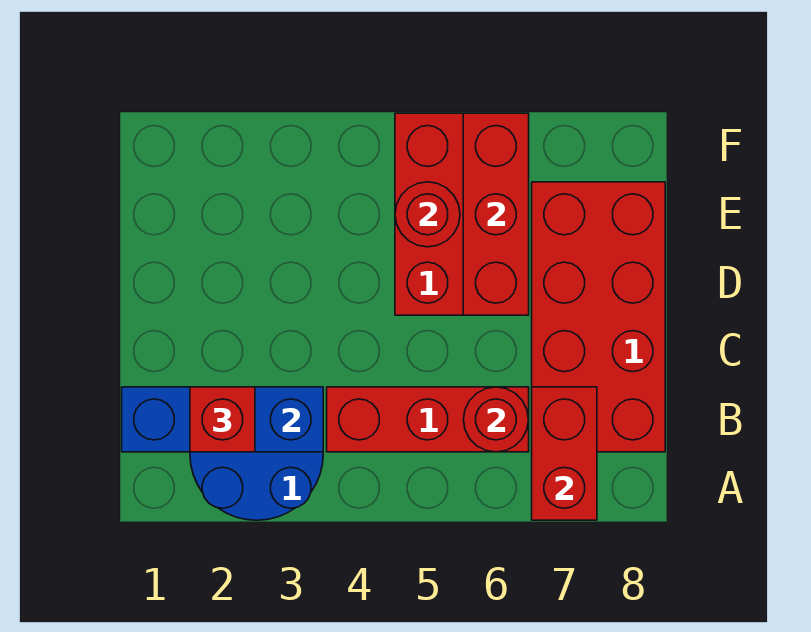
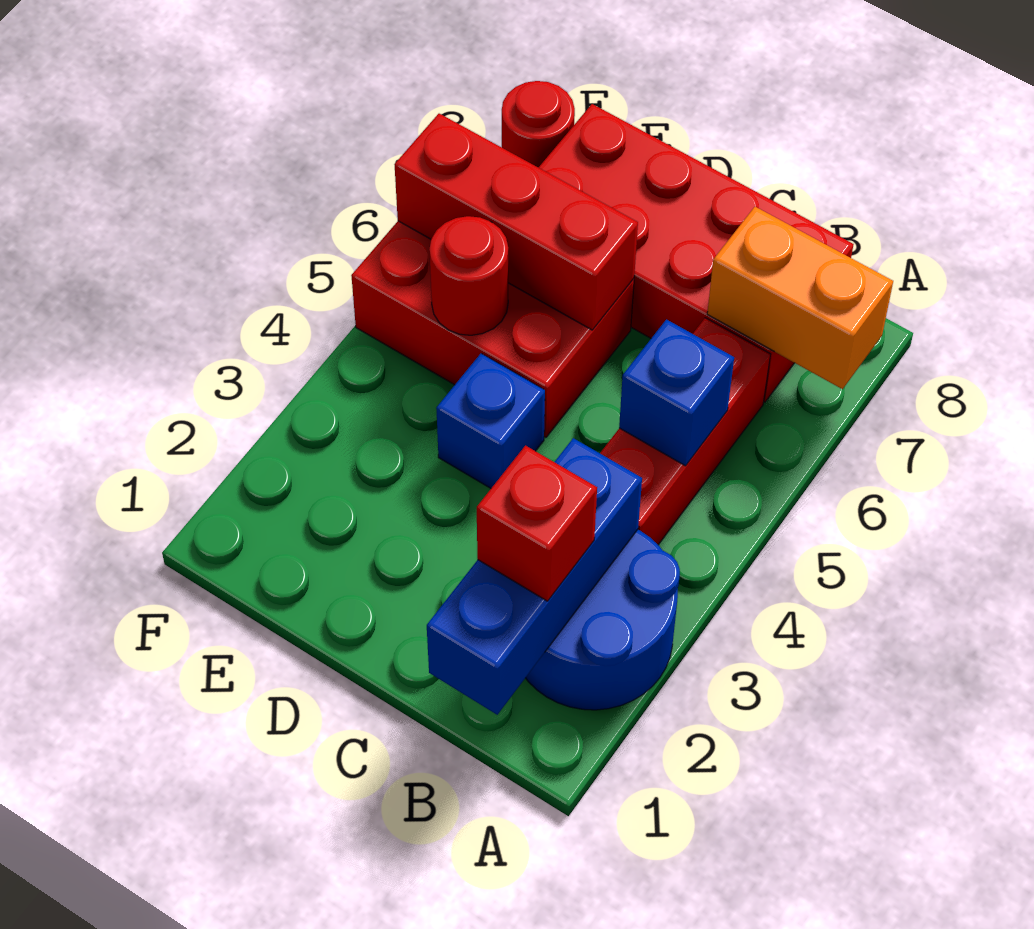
red brick A7:B7 level 2 -> orange brick A7:B7 level 2
none -> blue brick B5 level 2
red round brick B6 level 2 -> red round brick F8 level 1
none -> blue brick D4 level 1

